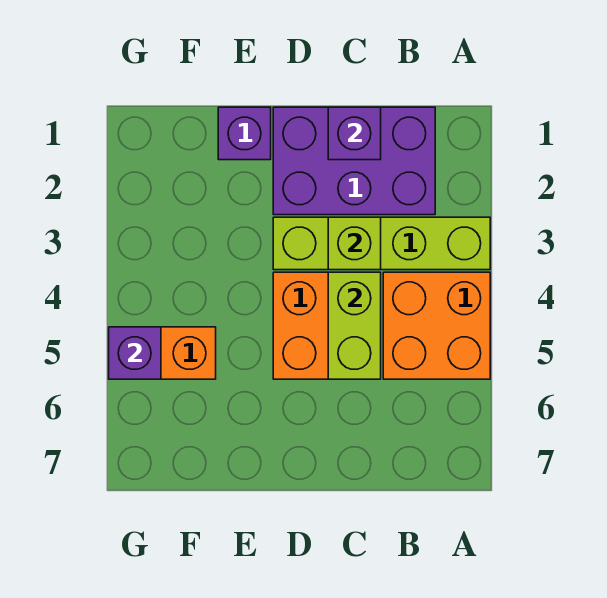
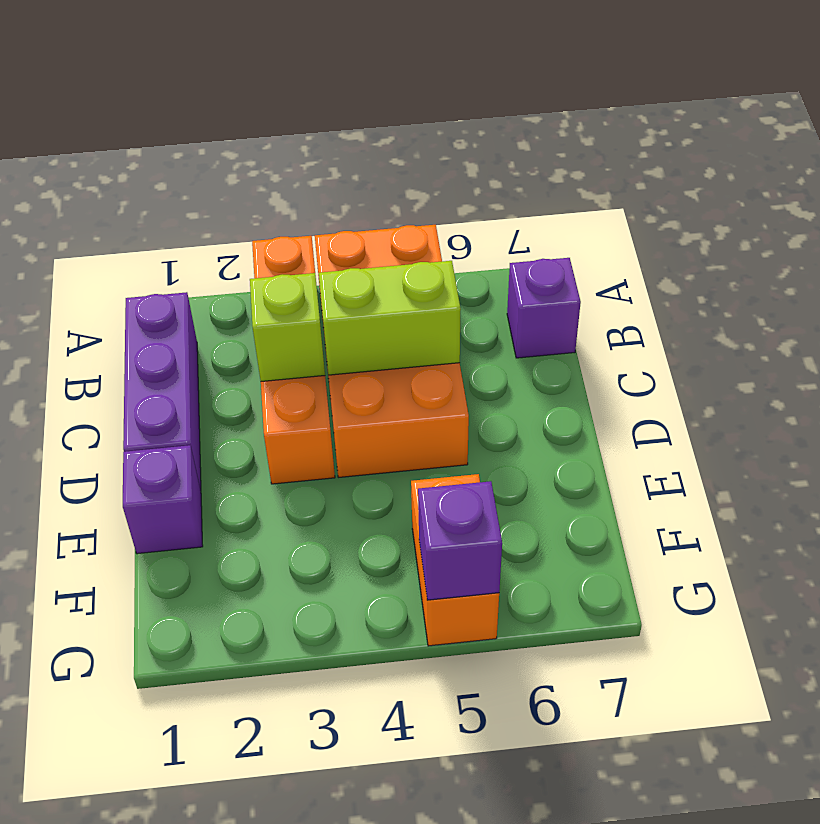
lime brick A3:D3 level 1 -> orange brick A3:D3 level 1
purple brick B1:D2 level 1 -> purple brick B1:D1 level 1
purple brick C1 level 2 -> purple brick B7 level 1

